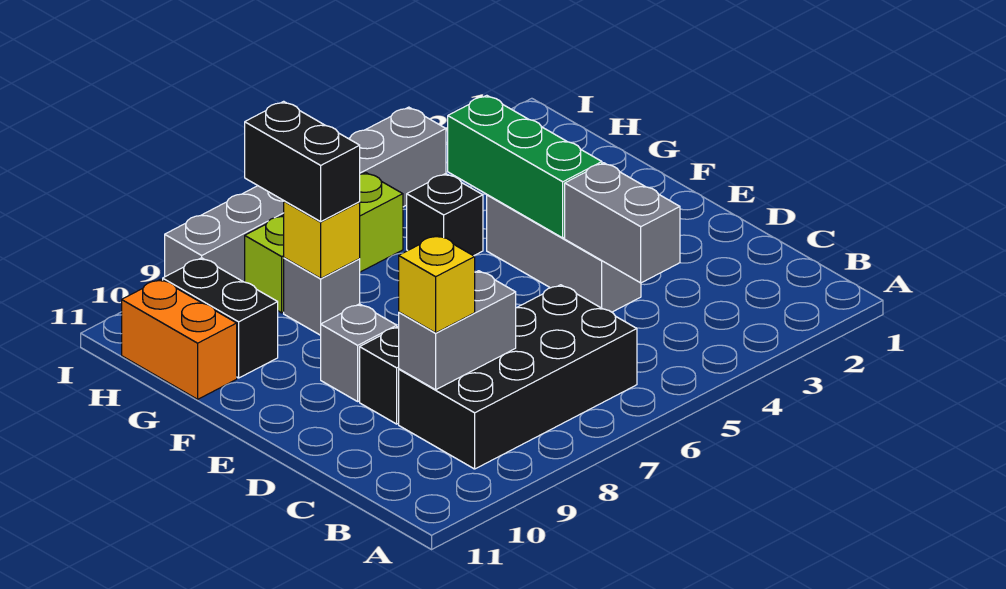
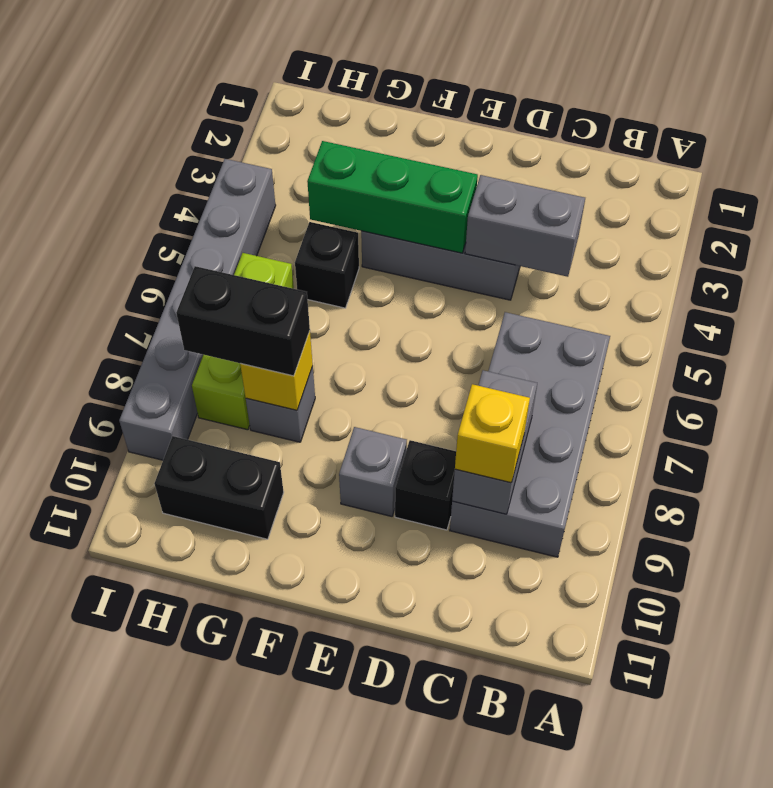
black brick B6:C9 level 1 -> grey brick B6:C9 level 1
orange brick G11:H11 level 1 -> none

